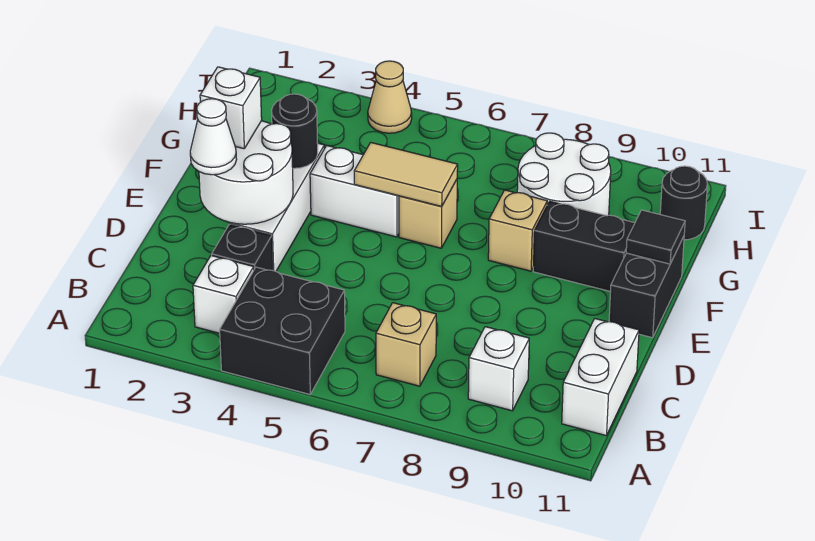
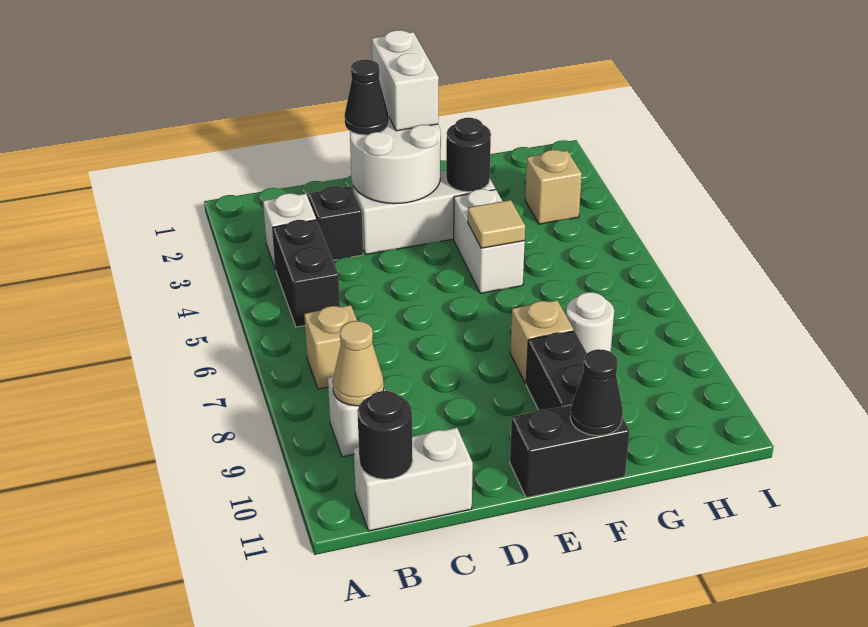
black brick A4:B5 level 1 -> black brick B4:B5 level 1
white cone D2 level 3 -> black cone D2 level 3
white brick E2 level 3 -> white brick E1:E2 level 3
tan tile F5:F6 level 2 -> tan tile F5 level 2
tan brick F6 level 1 -> tan brick H3 level 1
black tile F11 level 2 -> black cone F11 level 2
white round brick G8:H9 level 1 -> white round brick G8 level 1
black round brick H11 level 1 -> black round brick B11 level 2
tan cone I4 level 1 -> tan cone B9 level 2

